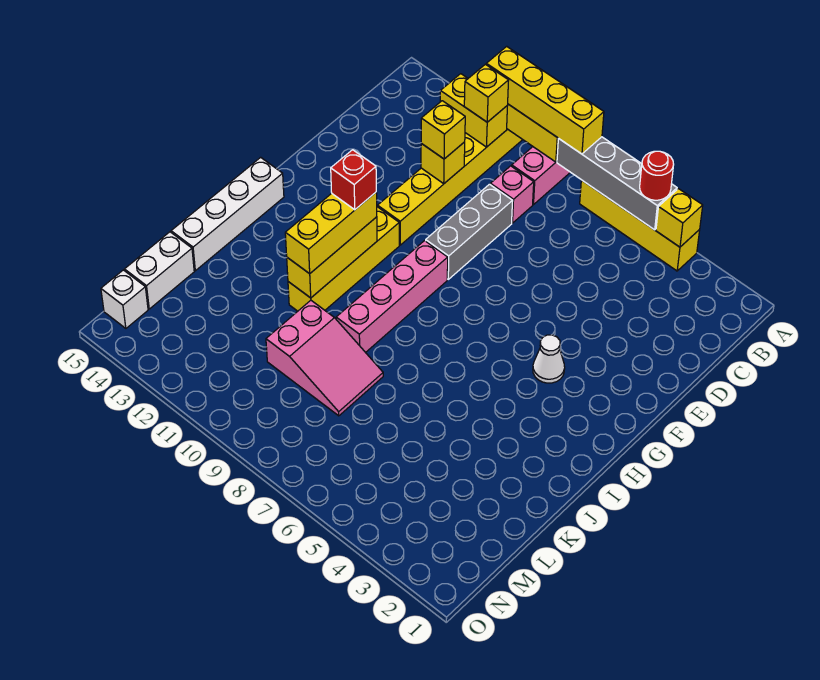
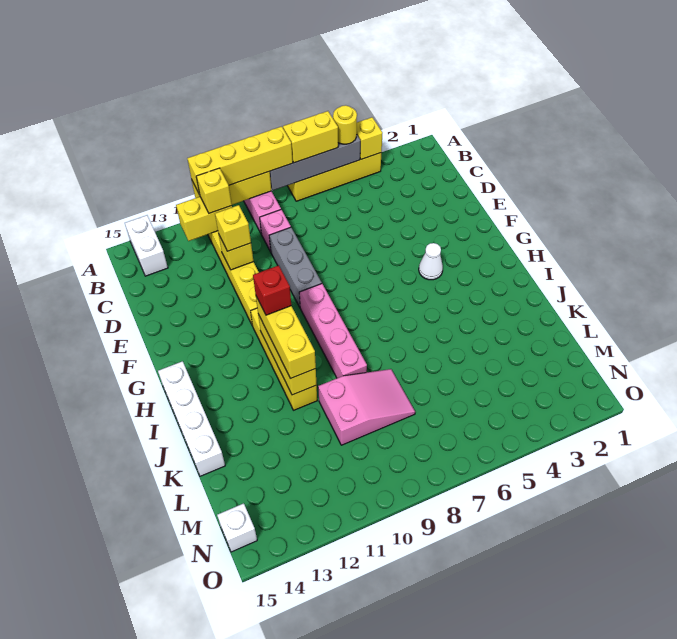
red round brick A5 level 3 -> yellow round brick A5 level 3
none -> yellow brick A6:A7 level 3
white brick L15:M15 level 1 -> white brick A14:B14 level 1

